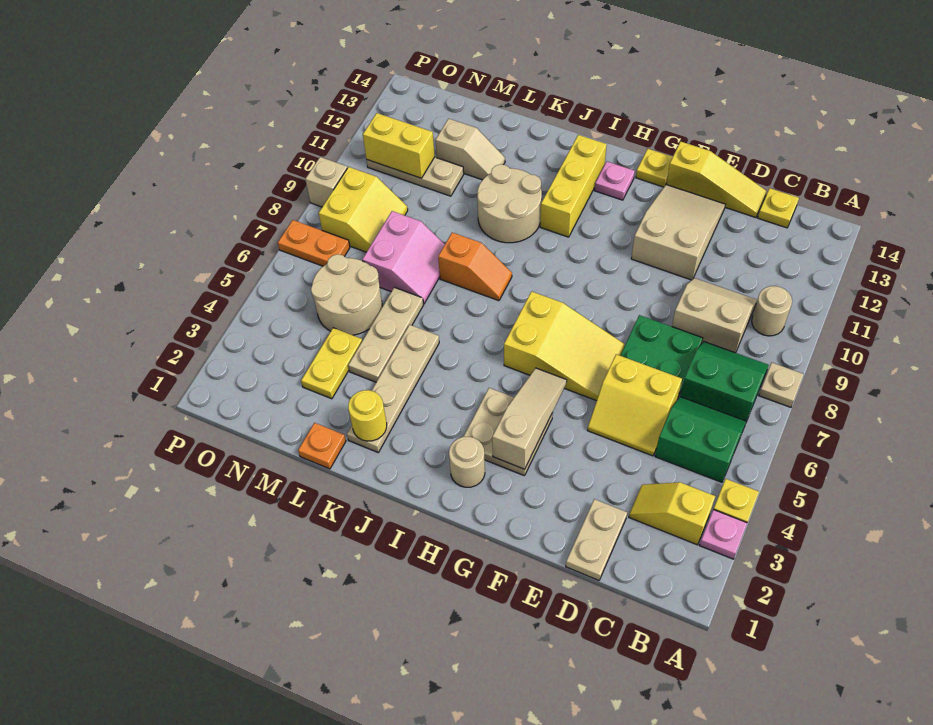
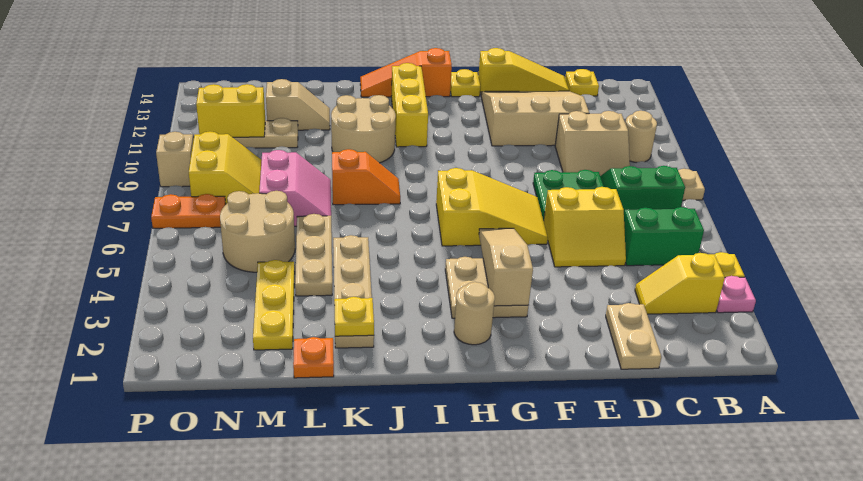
tan slope C9:D10 level 1 top 9 -> tan slope C9:D10 level 1 top 10
tan slope E11:F13 level 1 top 11 -> tan slope D11:F13 level 1 top 11
pink plate H13 level 1 -> none
none -> orange slope H14:J14 level 1 top H
yellow round brick K2 level 2 -> yellow plate K2 level 2
yellow plate M3:M4 level 1 -> yellow plate M2:M4 level 1

